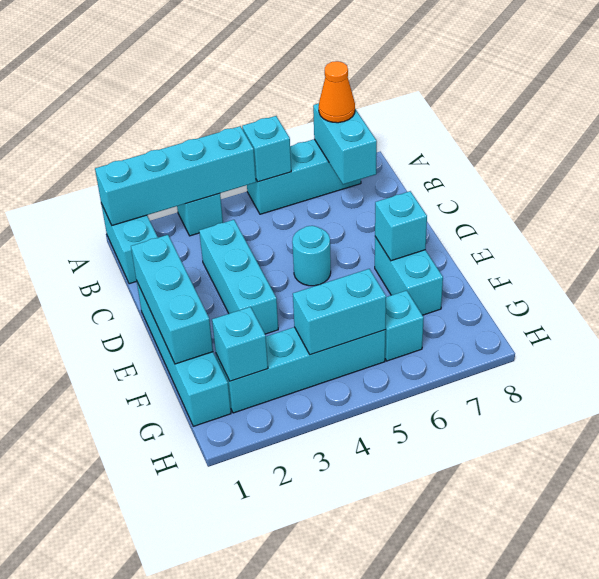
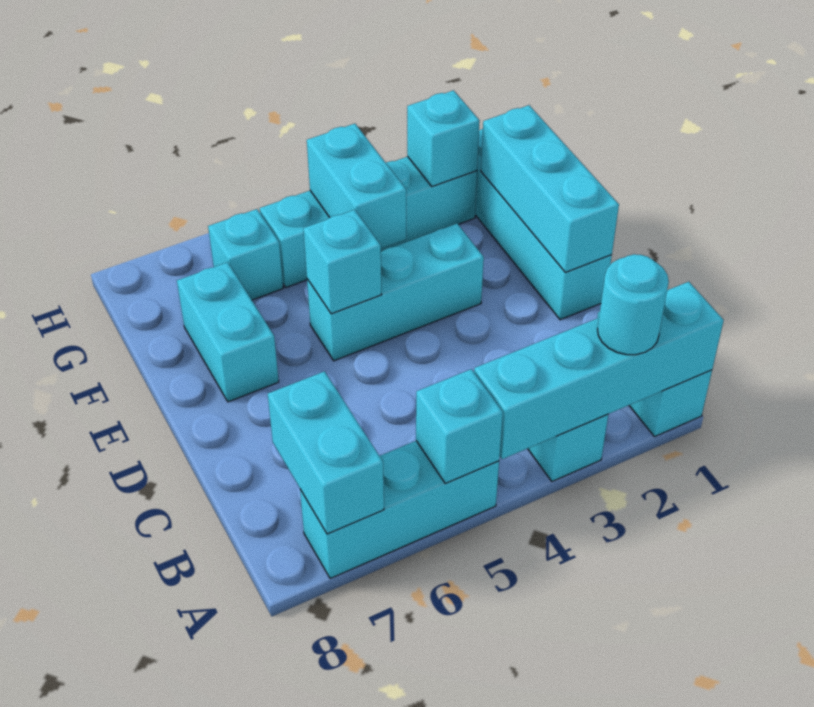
orange cone A7 level 3 -> none
cyan brick C3:E3 level 1 -> cyan brick E3:E5 level 1
cyan round brick D5 level 1 -> cyan round brick A2 level 3
cyan brick E7 level 2 -> cyan brick E5 level 2
cyan brick G4:G5 level 2 -> cyan brick F4:G4 level 2

